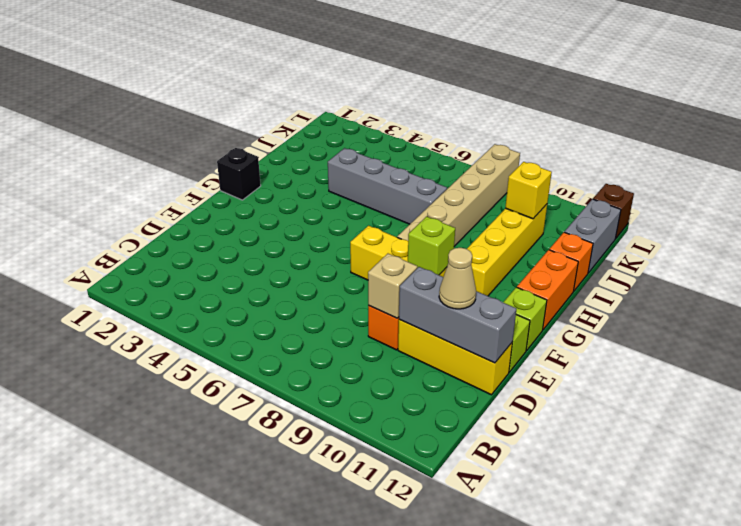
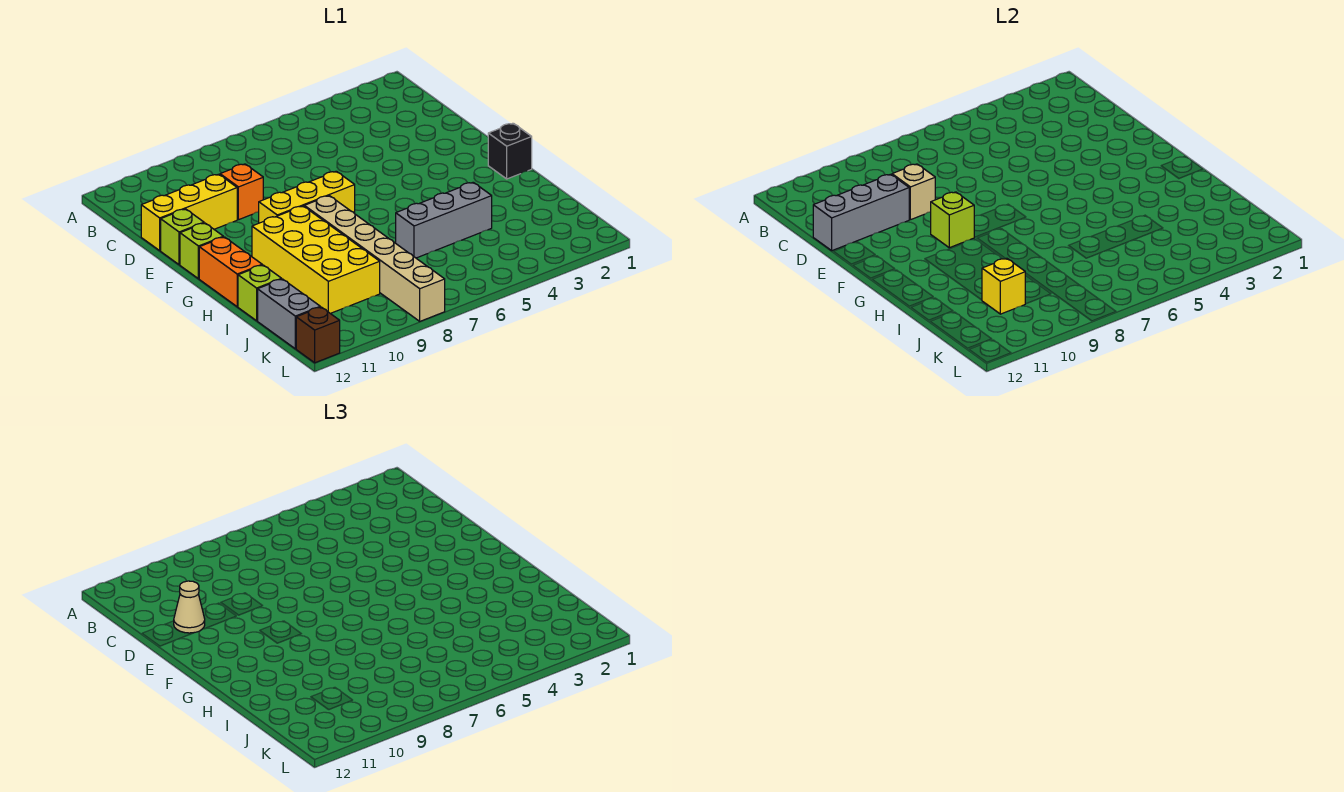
yellow brick G10:J10 level 1 -> yellow brick G9:J10 level 1
grey brick I4:I7 level 1 -> grey brick I4:I6 level 1
orange brick I12 level 1 -> lime brick I12 level 1

